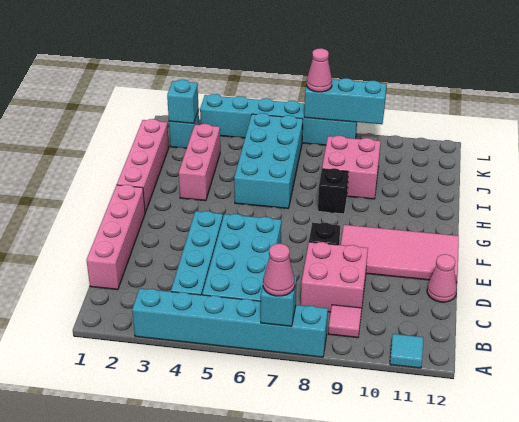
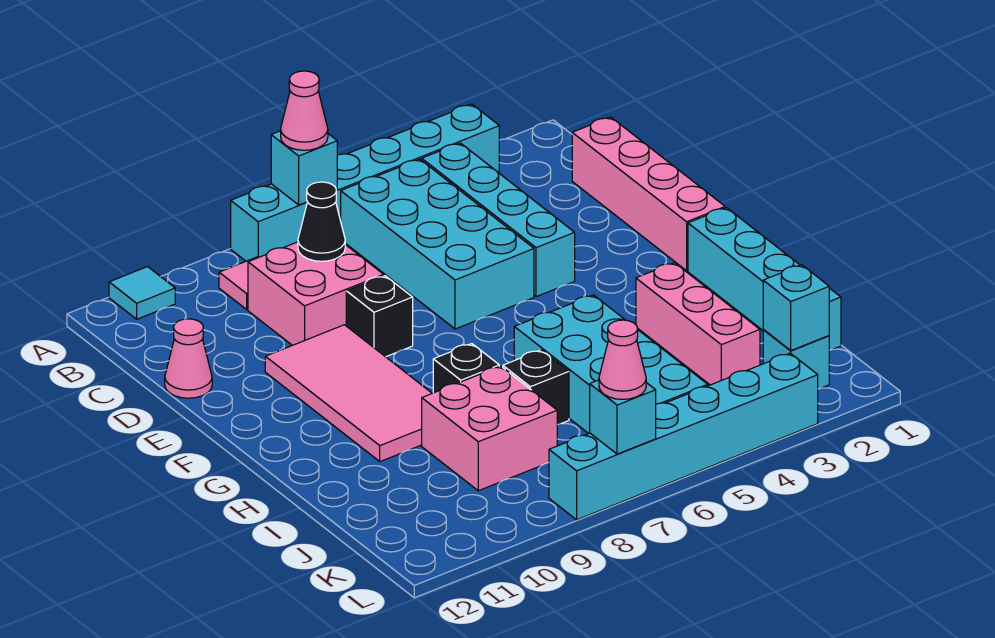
none -> black cone C8 level 2
pink tile E9:F12 level 1 -> pink tile E9:H10 level 1
pink brick G1:J1 level 1 -> cyan brick G1:J1 level 1
none -> black brick I7 level 1
cyan brick L7:L9 level 2 -> cyan brick L7 level 2

